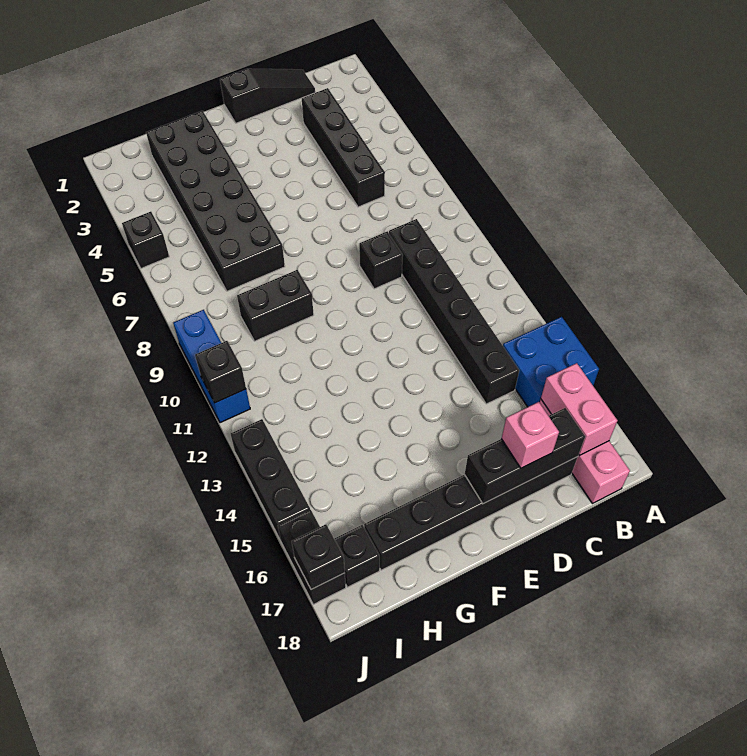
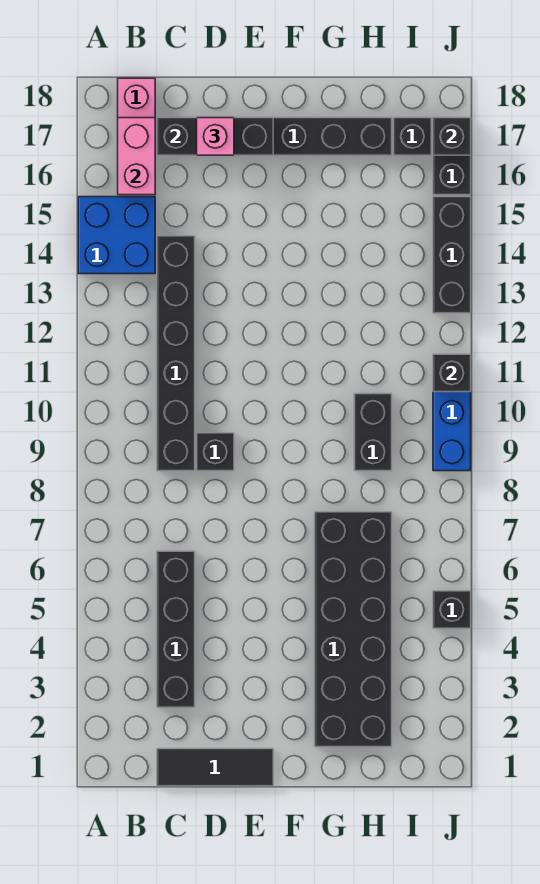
black slope C1:E1 level 1 top E -> black tile C1:E1 level 1
black brick G9:H9 level 1 -> black brick H9:H10 level 1

